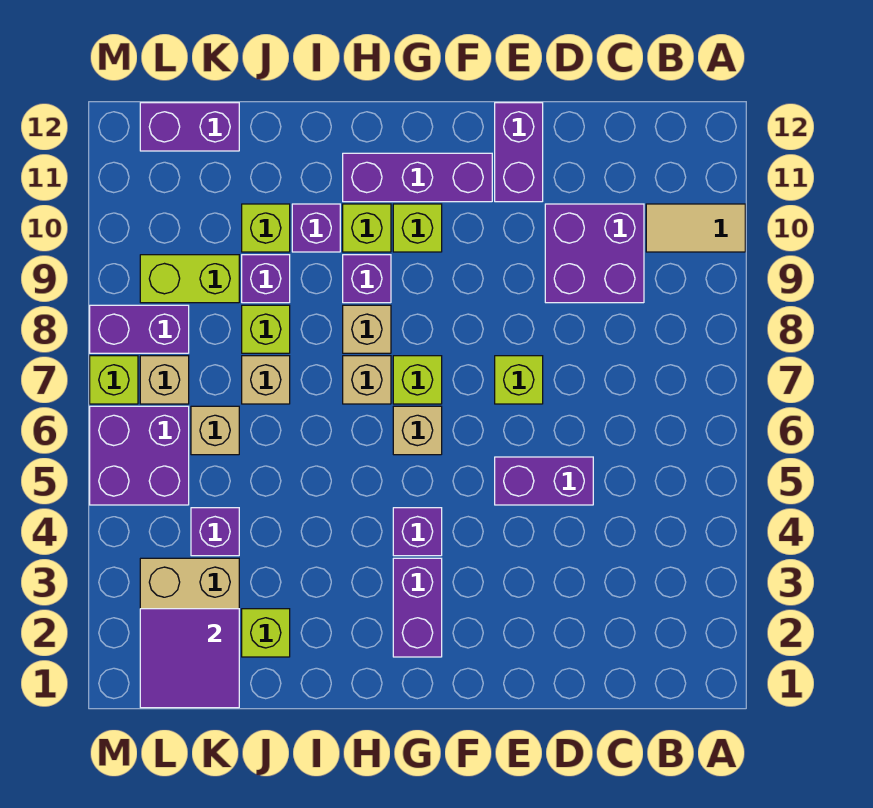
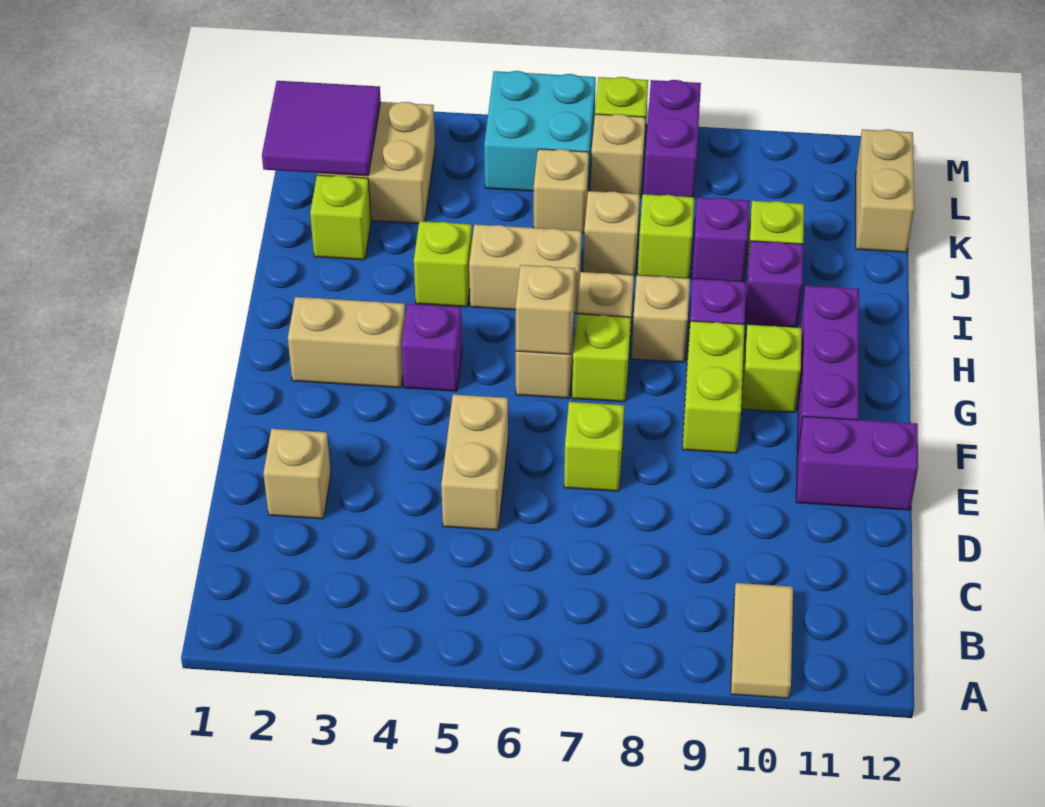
purple brick C9:D10 level 1 -> none
none -> tan brick D2 level 1
purple brick D5:E5 level 1 -> tan brick D5:E5 level 1
purple brick G2:G3 level 1 -> tan brick G2:G3 level 1
none -> tan brick G6 level 2
lime brick H10 level 1 -> lime brick I4 level 1
none -> tan brick I5:I6 level 1
purple brick K4 level 1 -> none
lime brick K9:L9 level 1 -> lime brick F9:G9 level 1
purple brick K12:L12 level 1 -> tan brick K12:L12 level 1
purple brick L5:M6 level 1 -> cyan brick L5:M6 level 1

